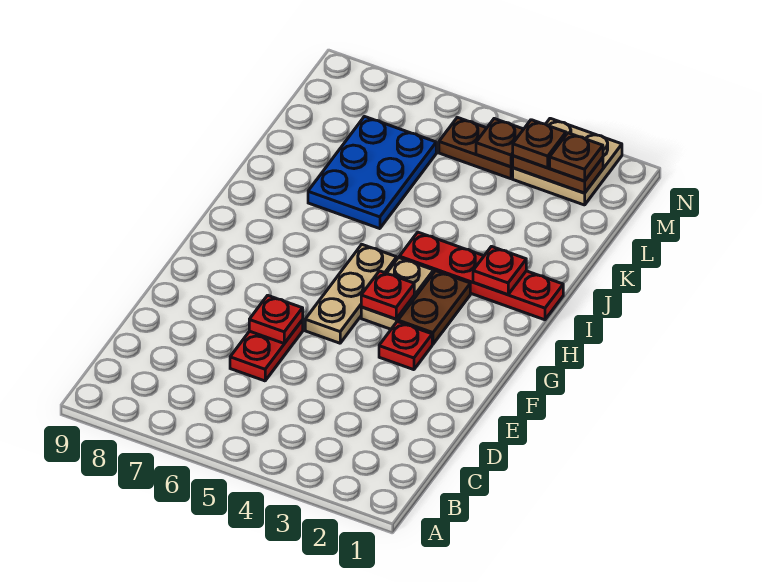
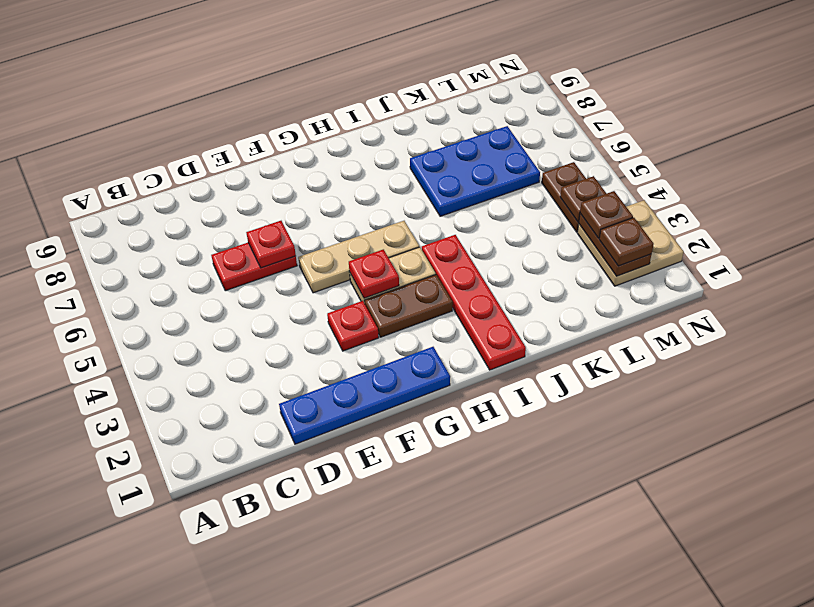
none -> blue plate D1:G1 level 1
red plate I2 level 2 -> none

